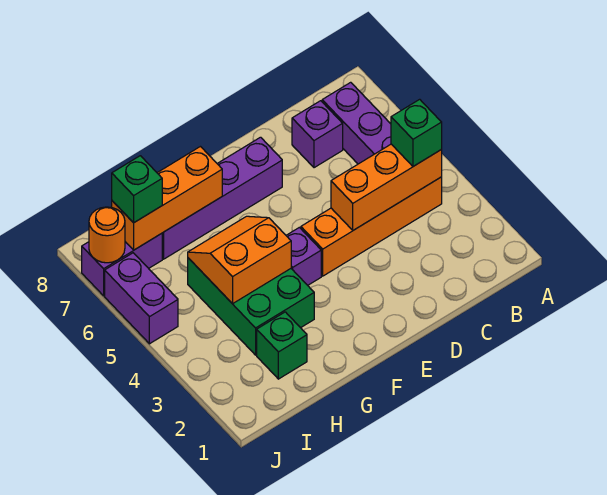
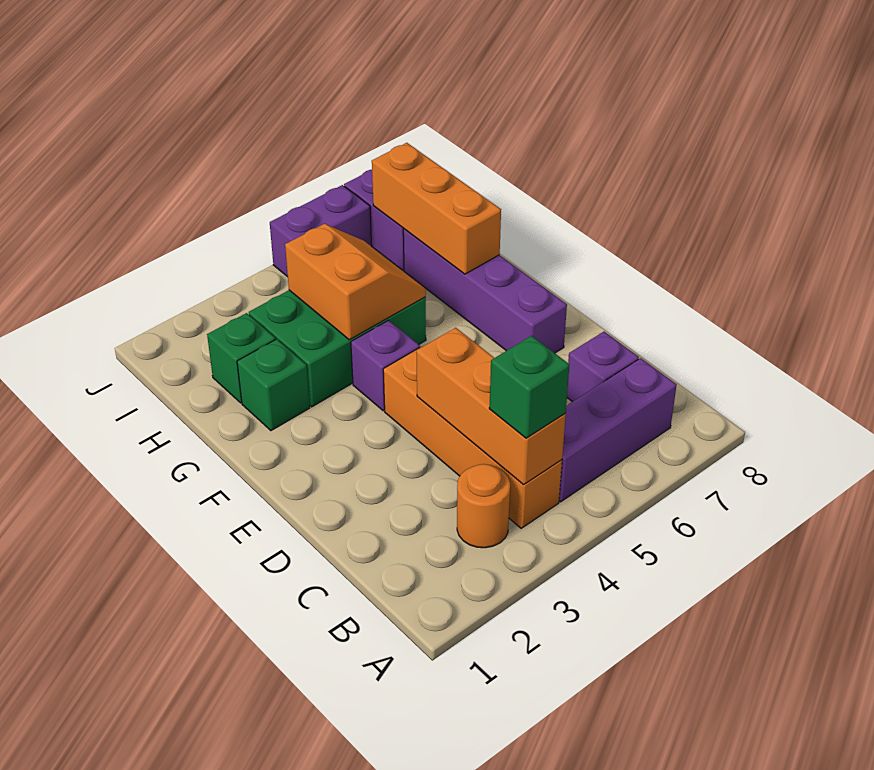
green brick I7 level 3 -> green brick G2 level 1
orange round brick J7 level 2 -> orange round brick B3 level 1

